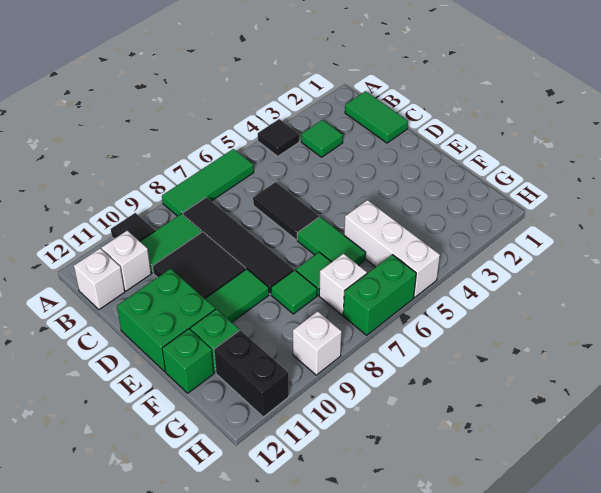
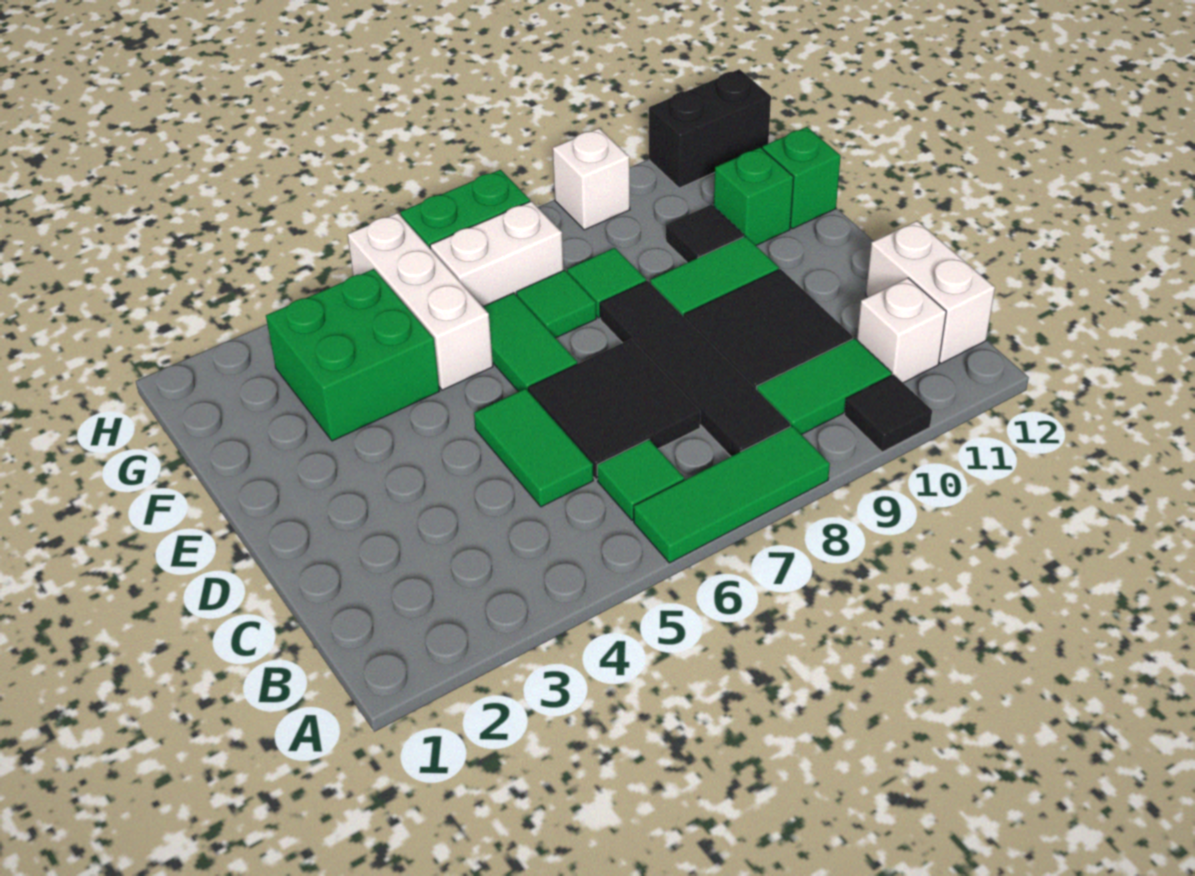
black tile A4 level 1 -> black tile F10 level 1
green tile B1:C1 level 1 -> green tile C5:D5 level 1
green tile B3 level 1 -> green tile B6 level 1
white brick B12 level 1 -> white brick B12:C12 level 1
black tile C6:D6 level 1 -> black tile C6:D7 level 1
green brick D11:E12 level 1 -> green brick F3:G4 level 1
white brick G7 level 1 -> white brick G6:G7 level 1
black brick G11:H11 level 1 -> black brick H11:H12 level 1

